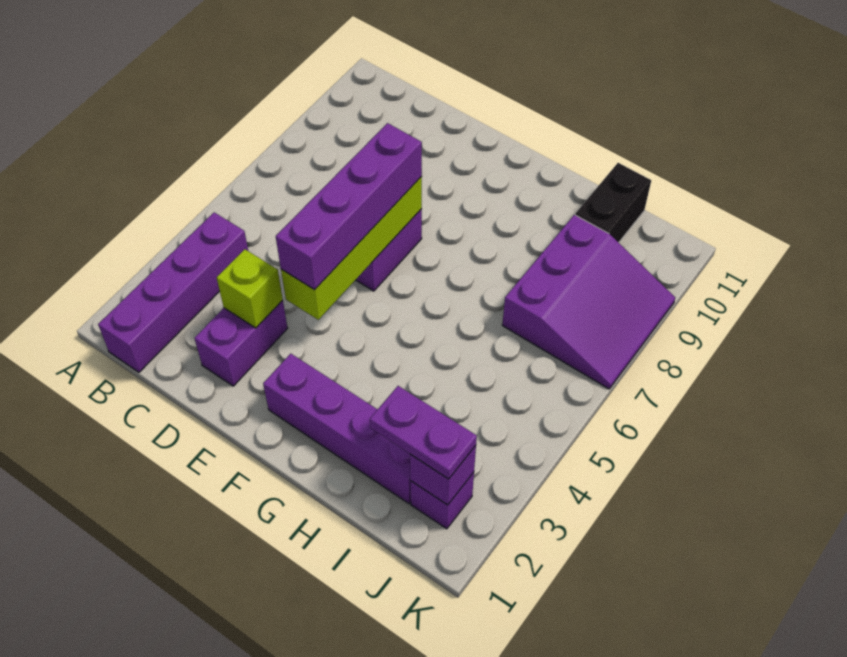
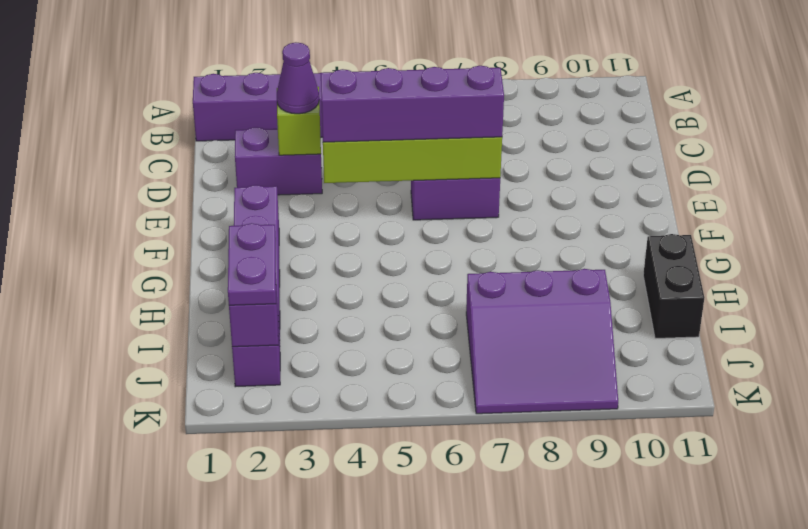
none -> purple cone D3 level 3
black brick I10:I11 level 1 -> black brick H11:I11 level 1

